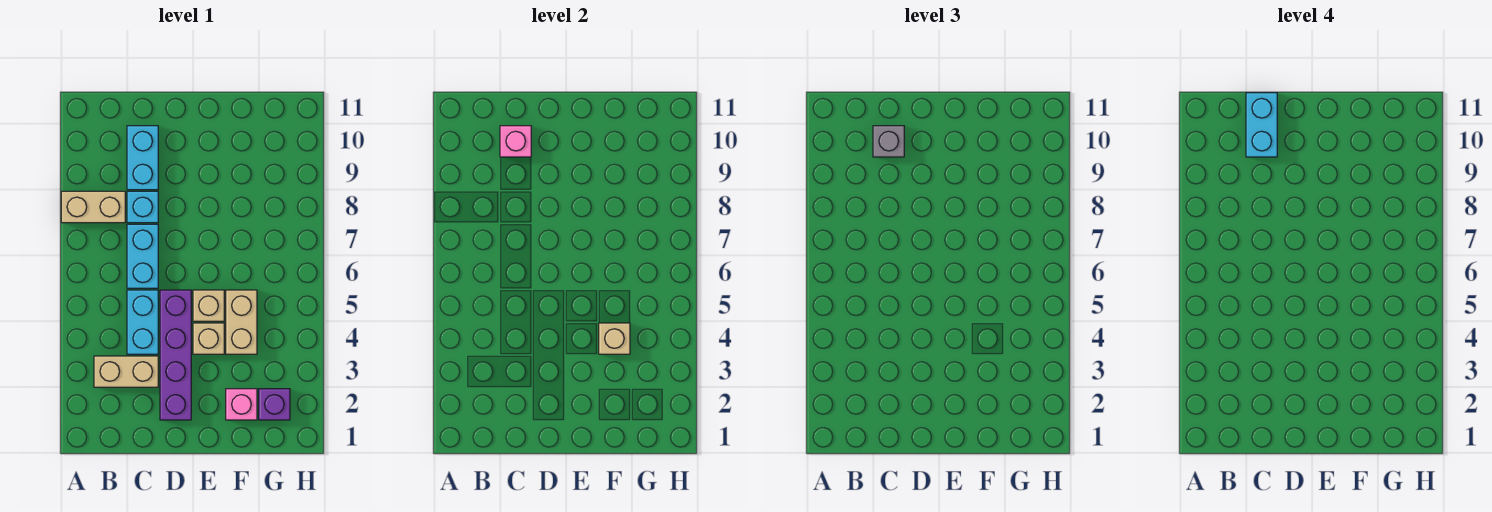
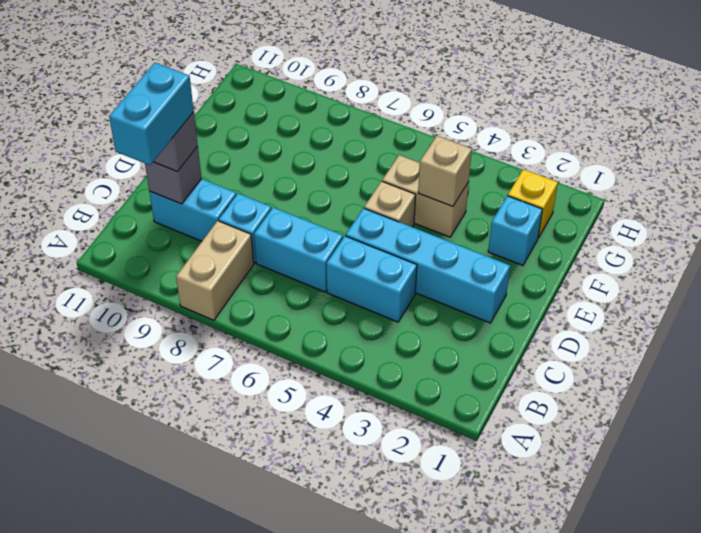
tan brick B3:C3 level 1 -> none
pink brick C10 level 2 -> grey brick C10 level 2
cyan brick C10:C11 level 4 -> cyan brick B10:C10 level 4
purple brick D2:D5 level 1 -> cyan brick D2:D5 level 1
tan brick E4 level 1 -> none
pink brick F2 level 1 -> cyan brick F2 level 1
purple brick G2 level 1 -> yellow brick G2 level 1

